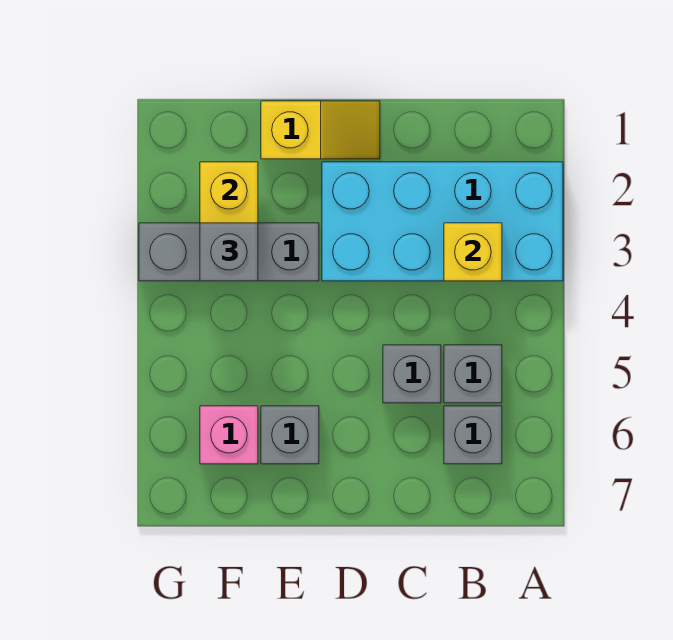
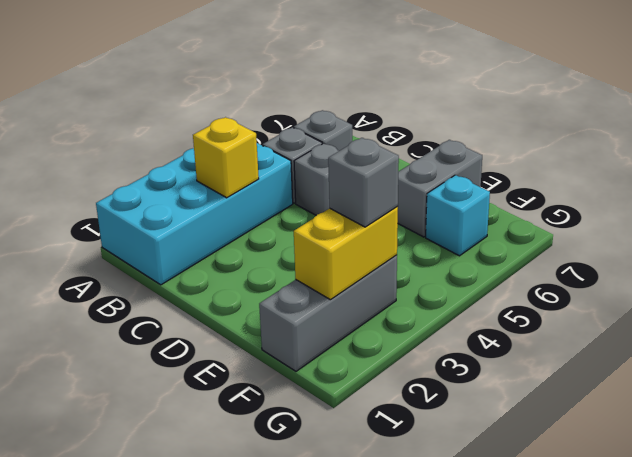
cyan brick A2:D3 level 1 -> cyan brick A1:B4 level 1
yellow slope D1:E1 level 1 top E -> none
grey brick E3:G3 level 1 -> grey brick F1:F3 level 1
grey brick E6 level 1 -> grey brick E6:E7 level 1
pink brick F6 level 1 -> cyan brick F6 level 1

